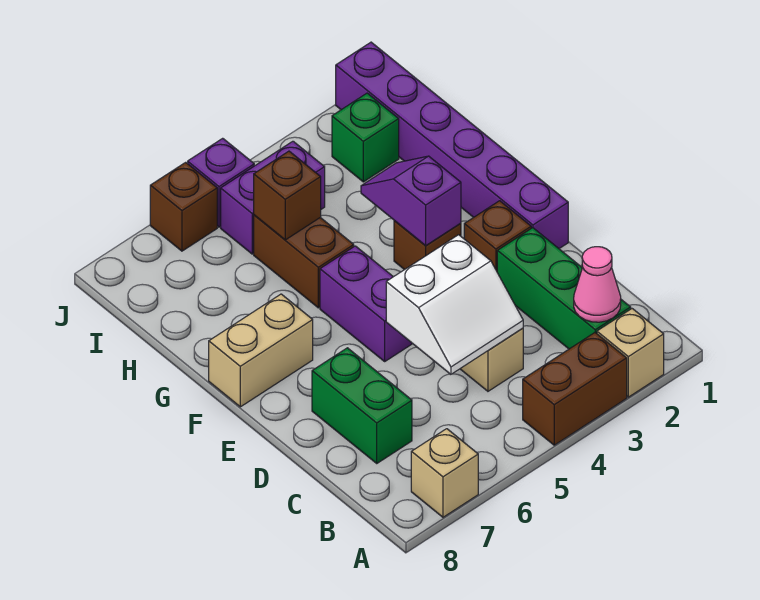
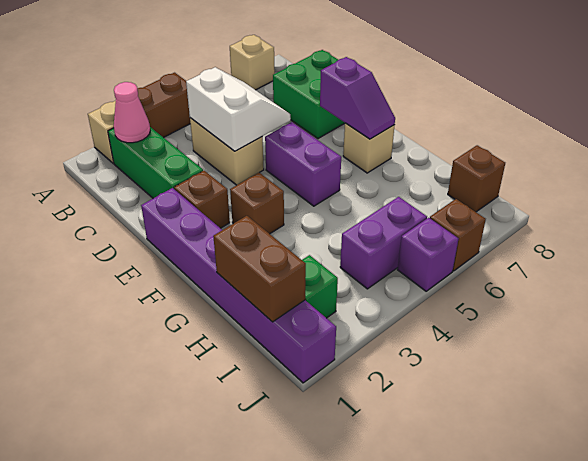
white slope C4:D5 level 2 top D -> white slope C4:D5 level 2 top 4
green brick C7:D7 level 1 -> green brick C7:D8 level 1
purple slope F3:G3 level 2 top F -> purple slope E7:F7 level 2 top E
tan brick F7:F8 level 1 -> tan brick F7 level 1
brown brick G5:H5 level 1 -> brown brick H1:I1 level 2
brown brick H5 level 2 -> brown brick I8 level 1

